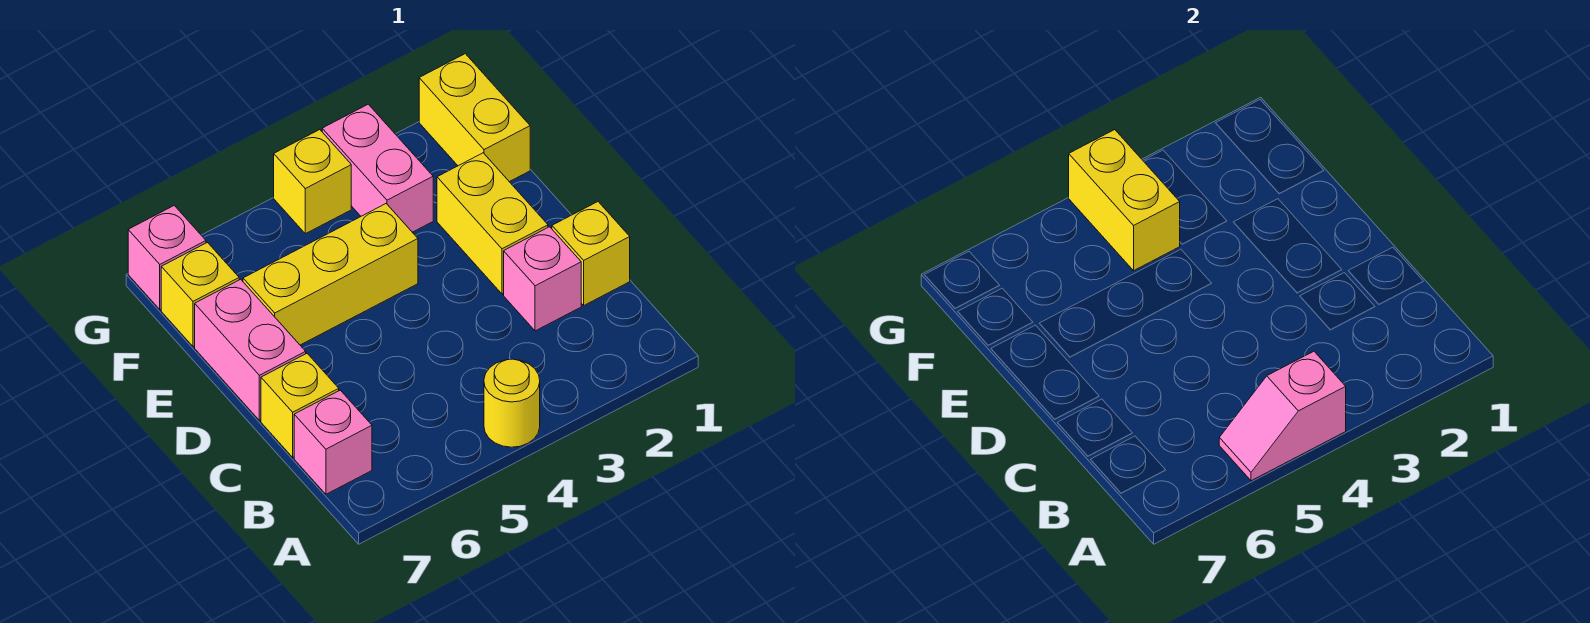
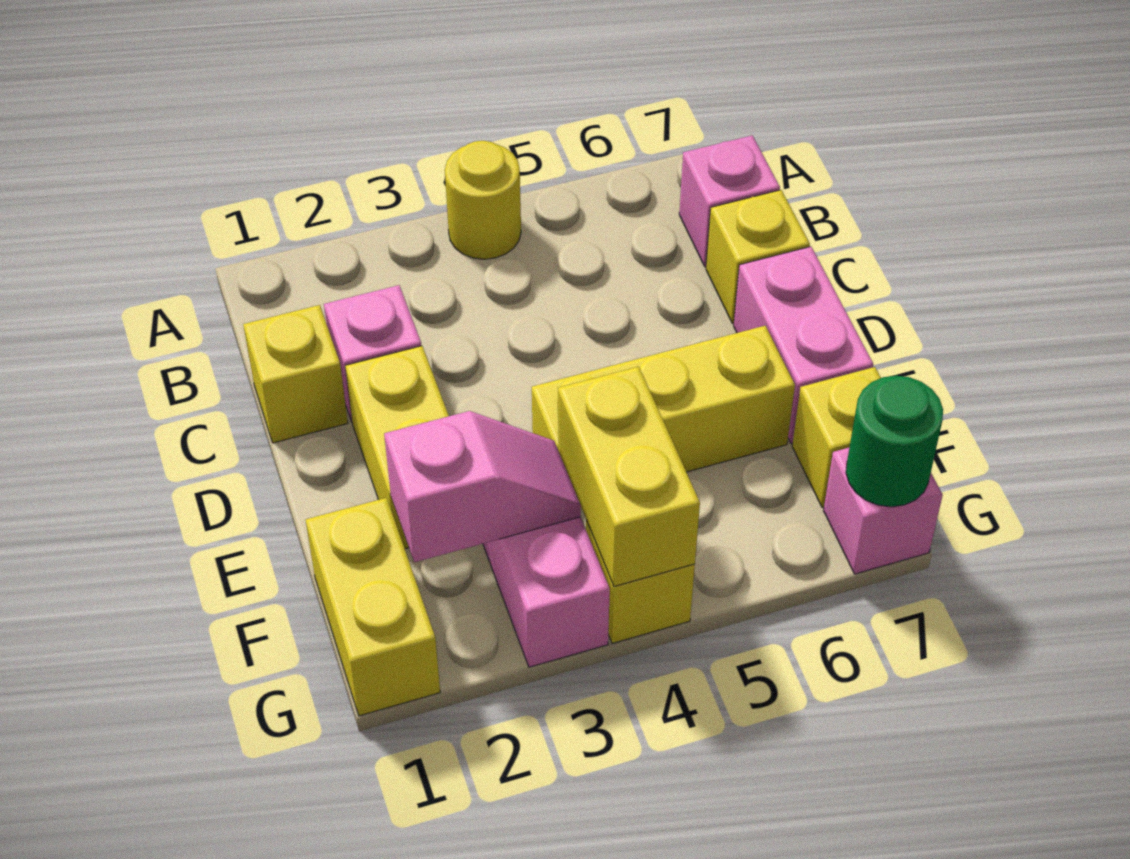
pink slope A4:A5 level 2 top 4 -> pink slope F2:F3 level 2 top 2
none -> green round brick G7 level 2

